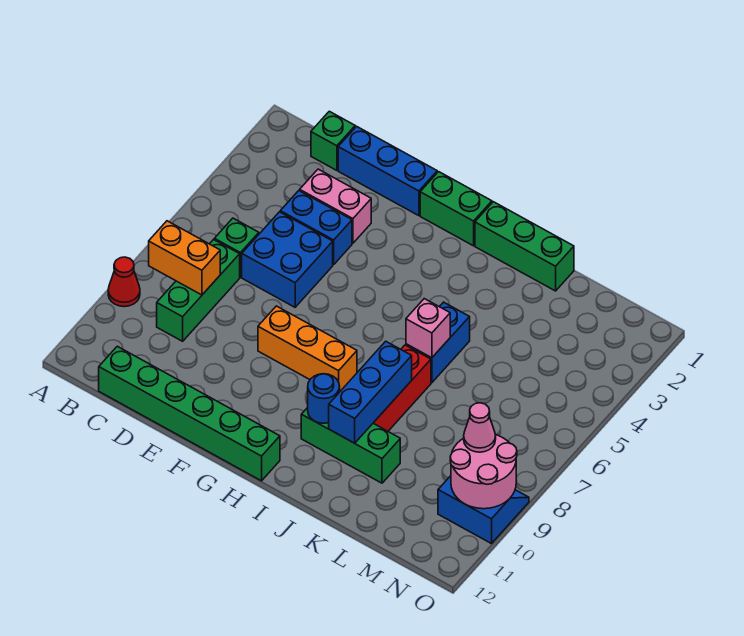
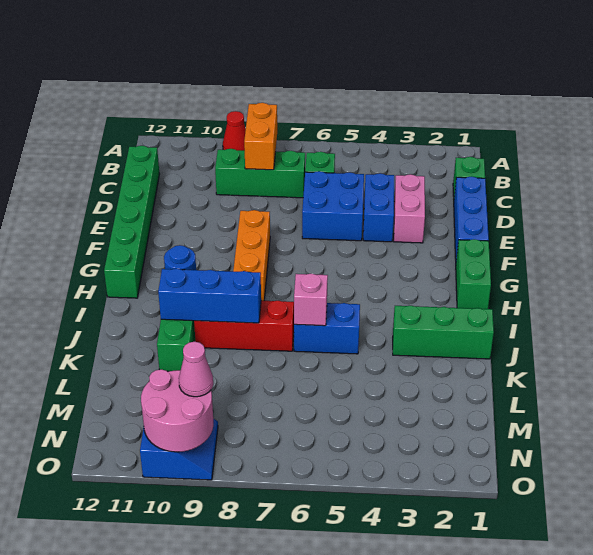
green brick I1:K1 level 1 -> green brick J1:J3 level 1

